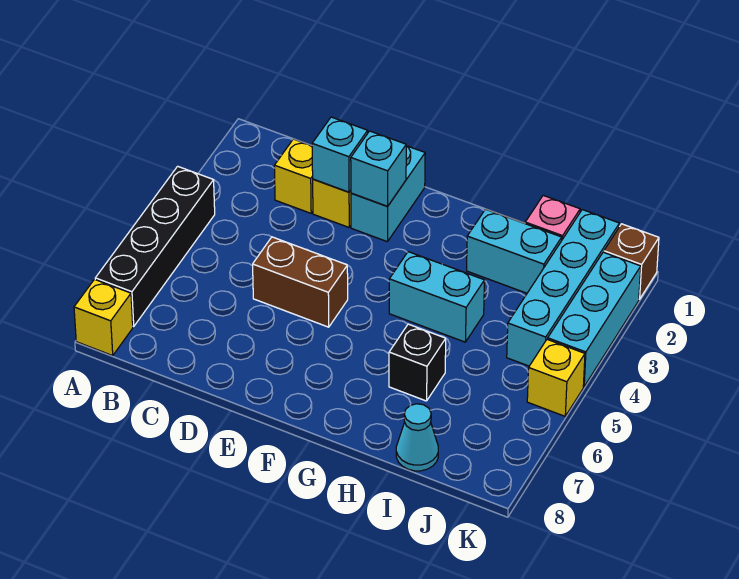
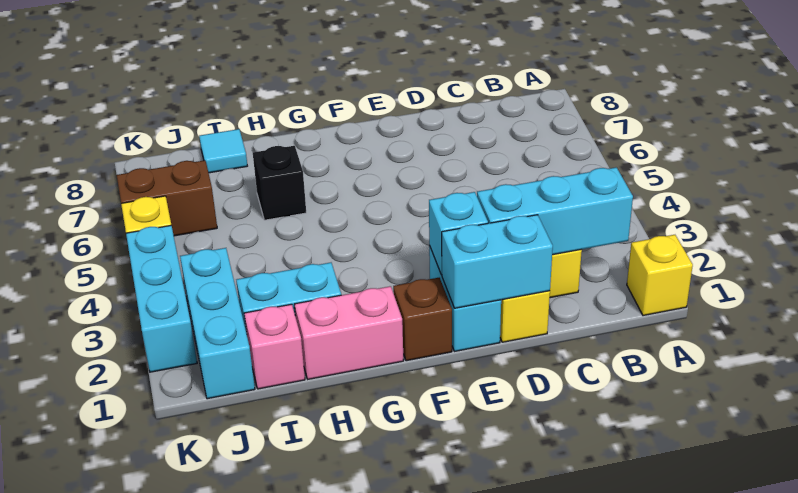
black brick A4:A7 level 1 -> none
yellow brick A8 level 1 -> yellow brick A1 level 1
cyan brick D2 level 2 -> cyan brick B2:D2 level 2
brown brick D5:E5 level 1 -> brown brick J6:K6 level 1
none -> pink brick G1:H1 level 1
cyan brick G4:H4 level 1 -> cyan brick D1:E1 level 2
cyan cone I8 level 1 -> cyan tile I8 level 1
cyan brick J1:J4 level 1 -> cyan brick J1:J3 level 1
brown brick K1 level 1 -> brown brick F1 level 1

